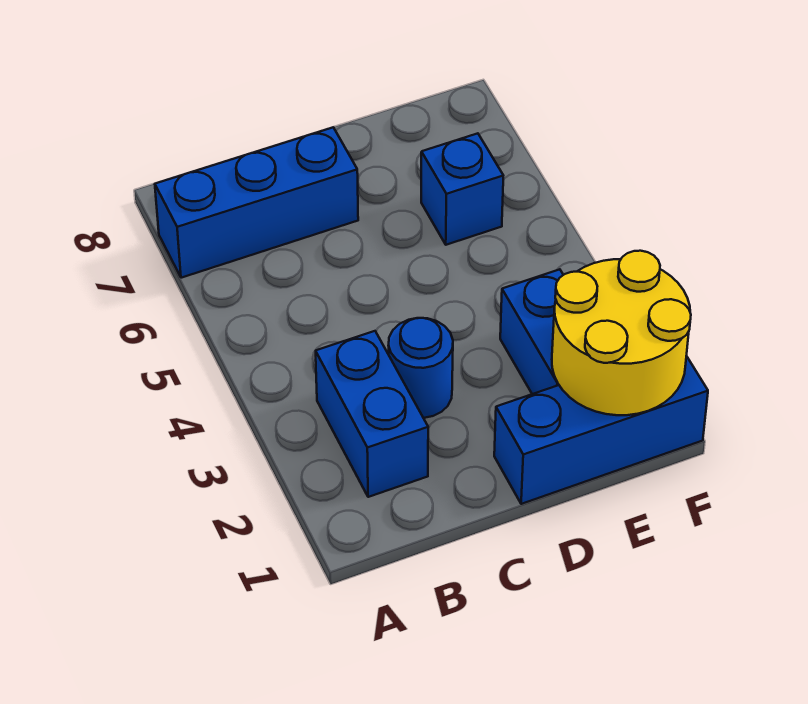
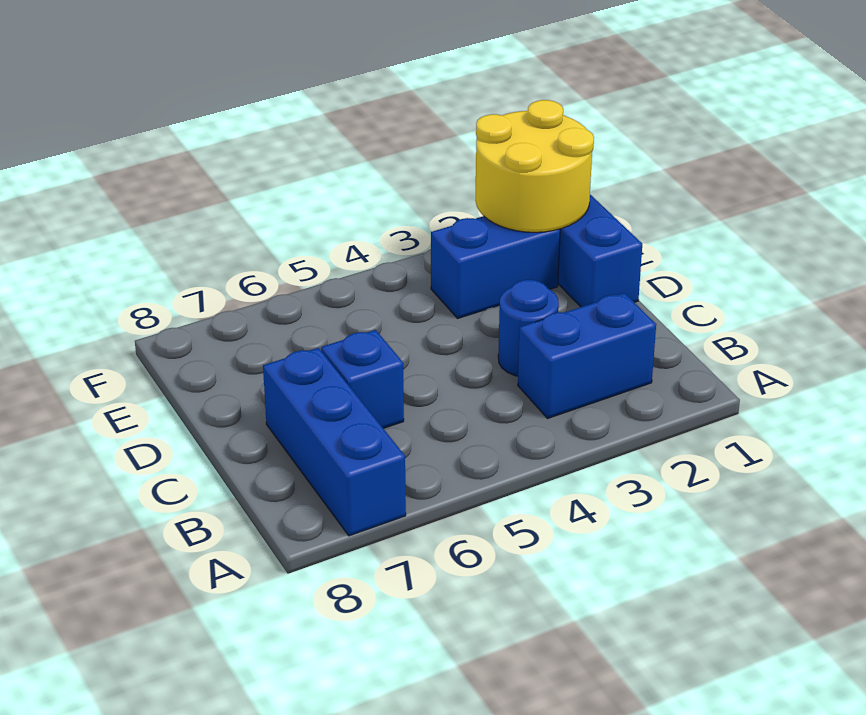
blue brick E6 level 1 -> blue brick C6 level 1

